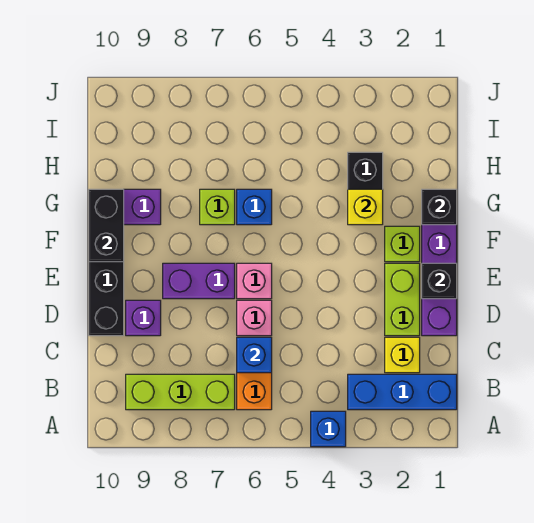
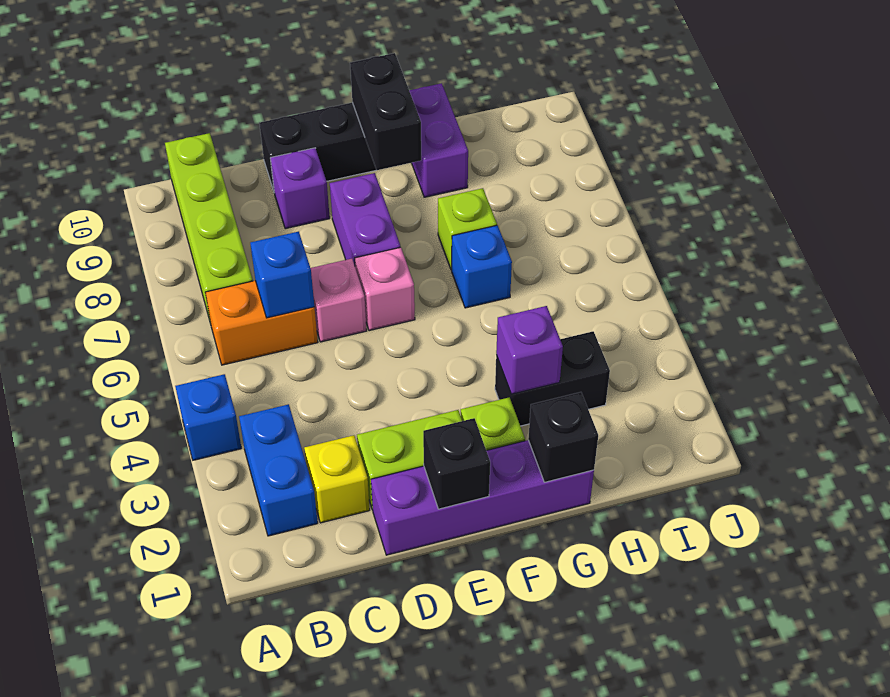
blue brick B1:B3 level 1 -> blue brick B2:B3 level 1
lime brick B7:B9 level 1 -> lime brick B7:B10 level 1
black brick F10:G10 level 2 -> black brick F9:F10 level 2
yellow brick G3 level 2 -> purple brick G3 level 2

